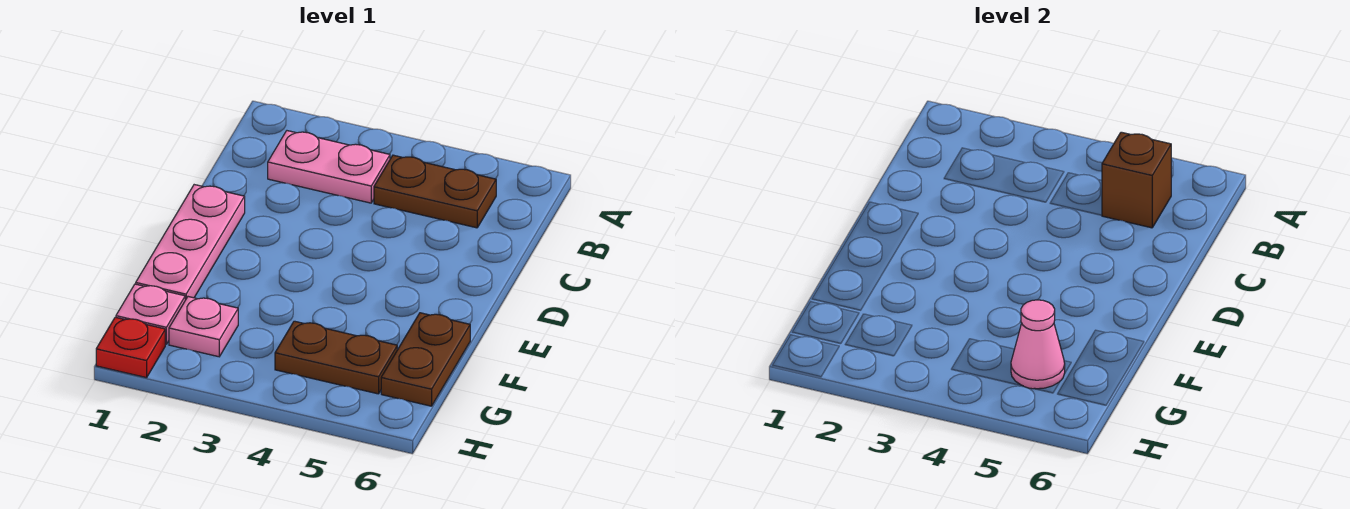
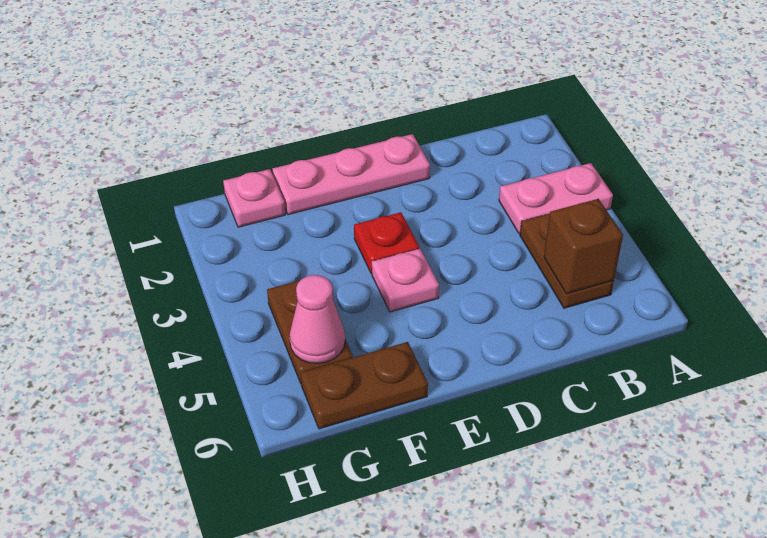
pink plate B2:B3 level 1 -> pink plate A3:B3 level 1
pink plate G2 level 1 -> pink plate E4 level 1
red plate H1 level 1 -> red plate E3 level 1

